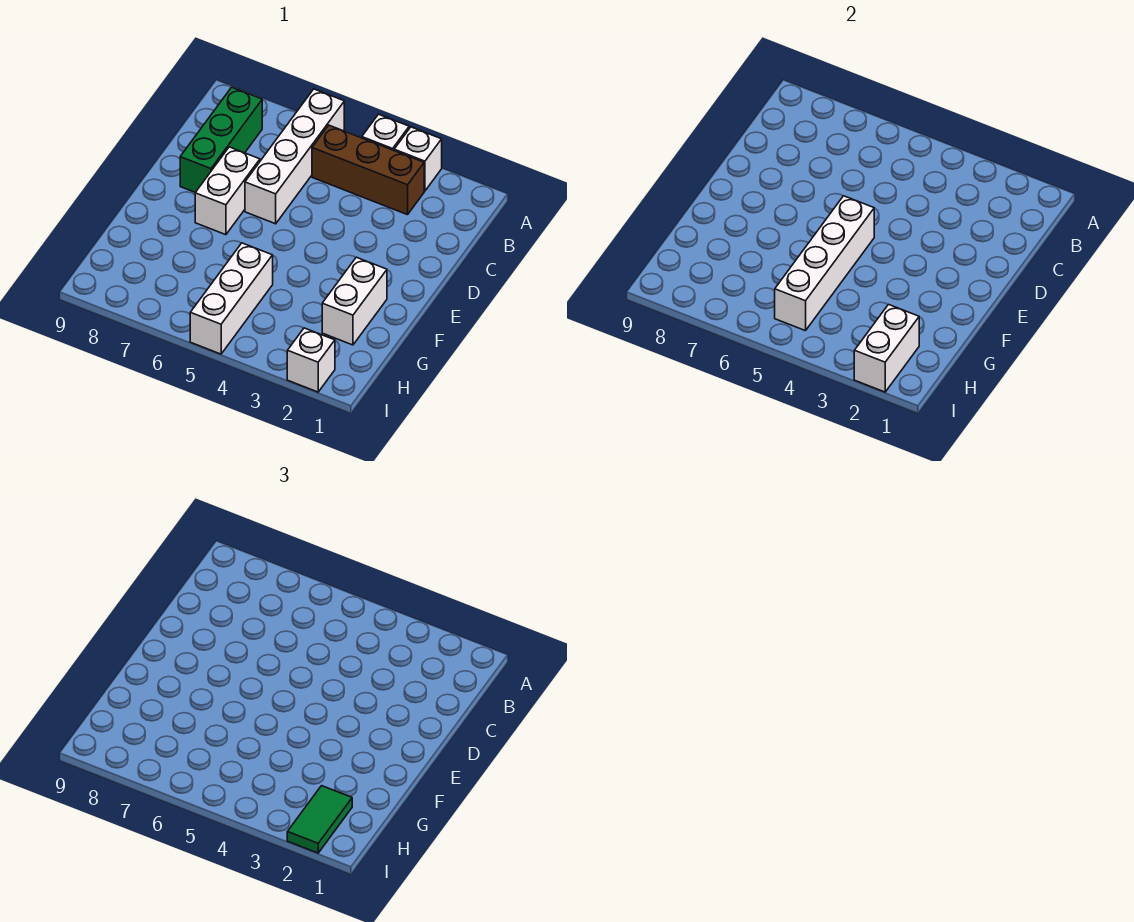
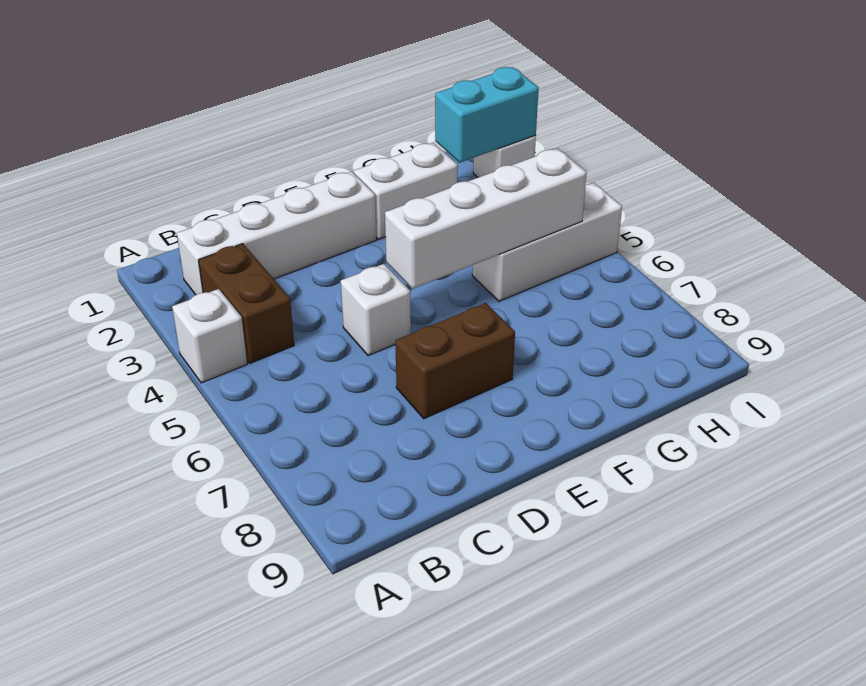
white brick A3 level 1 -> white brick D5 level 1
white brick A6:D6 level 1 -> white brick B2:E2 level 1
brown brick B3:B5 level 1 -> brown brick B3:B4 level 1
green brick B8:D8 level 1 -> none
white brick D7:E7 level 1 -> brown brick D7:E7 level 1
white brick H2:I2 level 2 -> cyan brick H2:I2 level 2
green tile H2:I2 level 3 -> none

